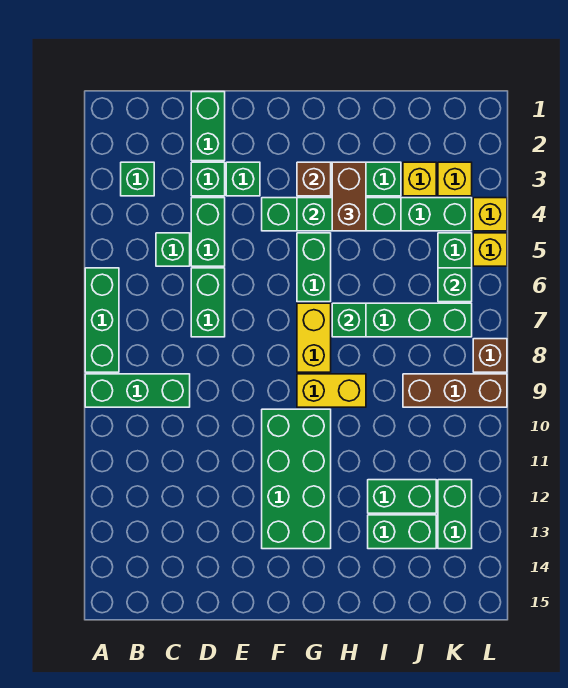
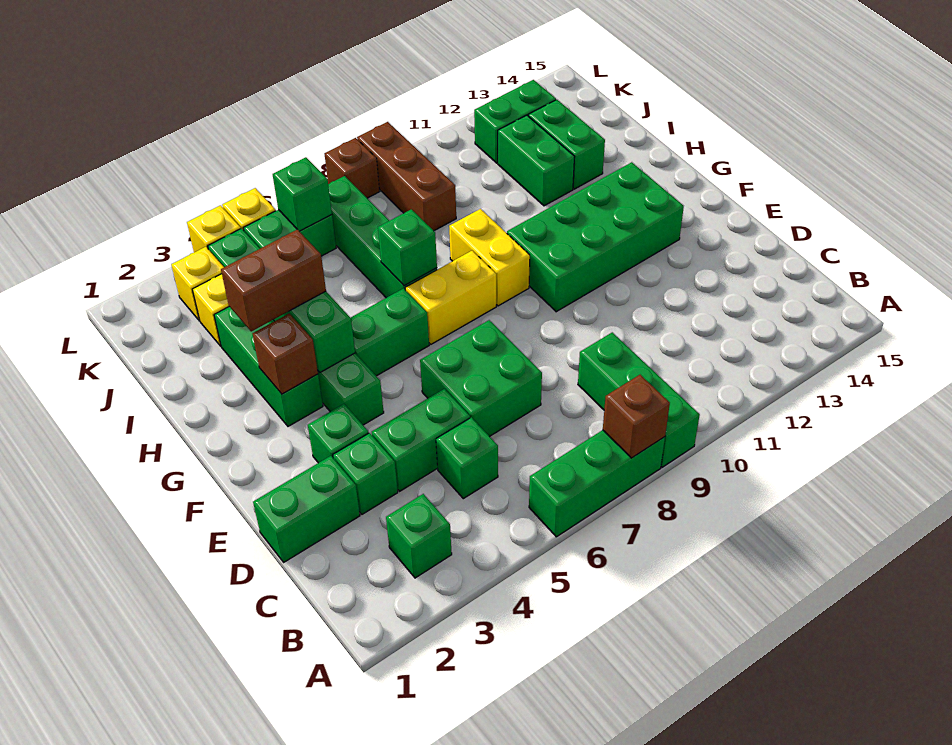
none -> brown brick A8 level 2
green brick D6:D7 level 1 -> green brick D6:E7 level 1

